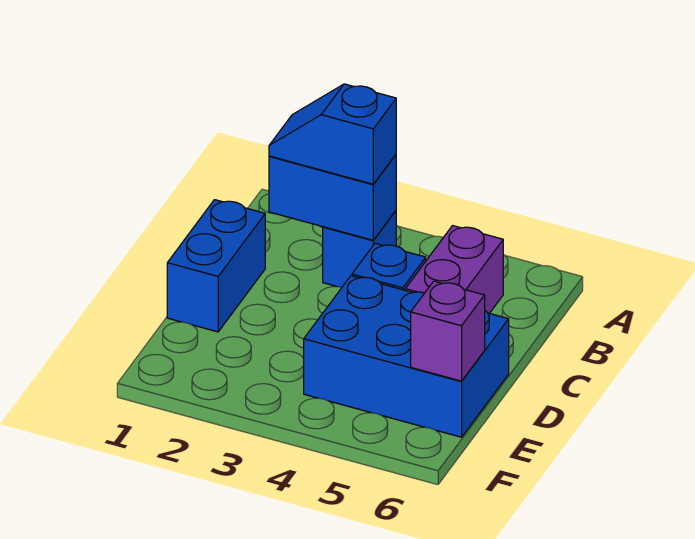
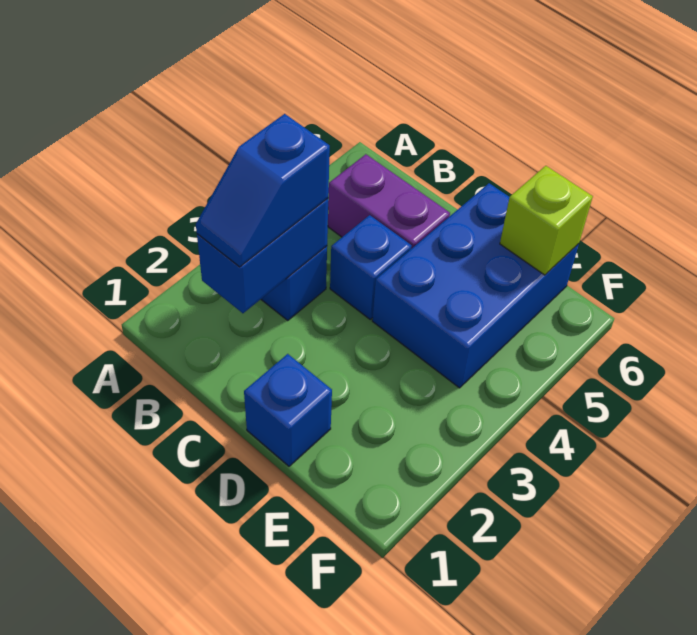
blue brick C1:D1 level 1 -> blue brick D1 level 1
purple brick E6 level 2 -> lime brick E6 level 2

